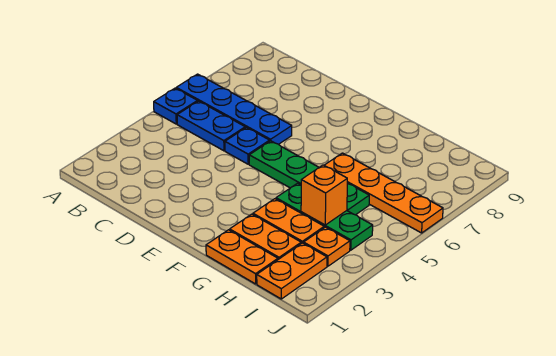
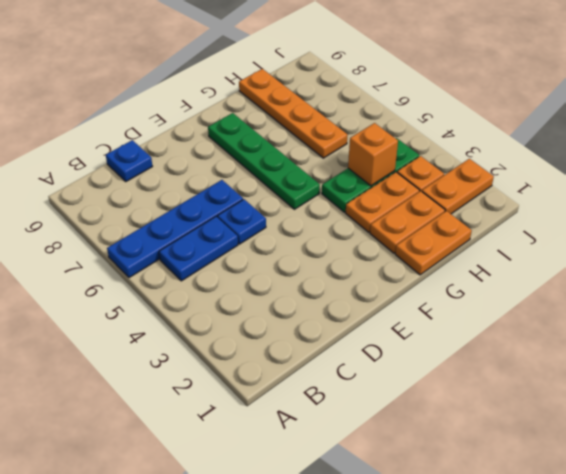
blue plate A5 level 1 -> blue plate C9 level 1
green plate E5:H5 level 1 -> green plate F5:F8 level 1
orange plate G6:J6 level 1 -> orange plate H6:H9 level 1
orange plate I1:I2 level 1 -> orange plate I2:J2 level 1

